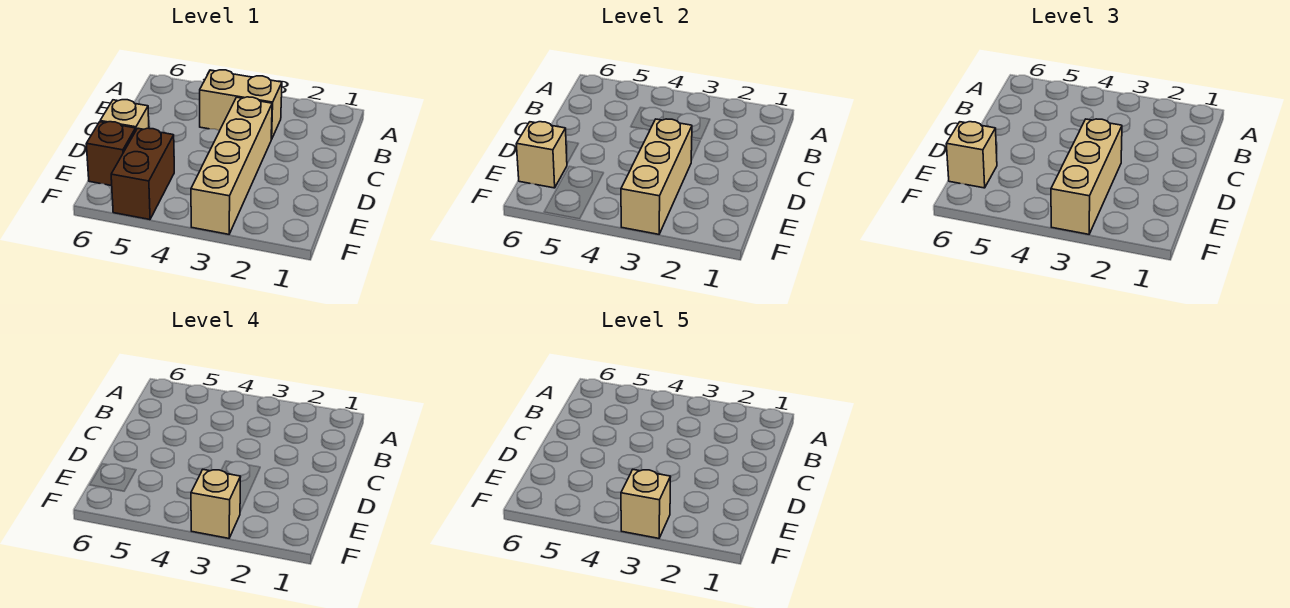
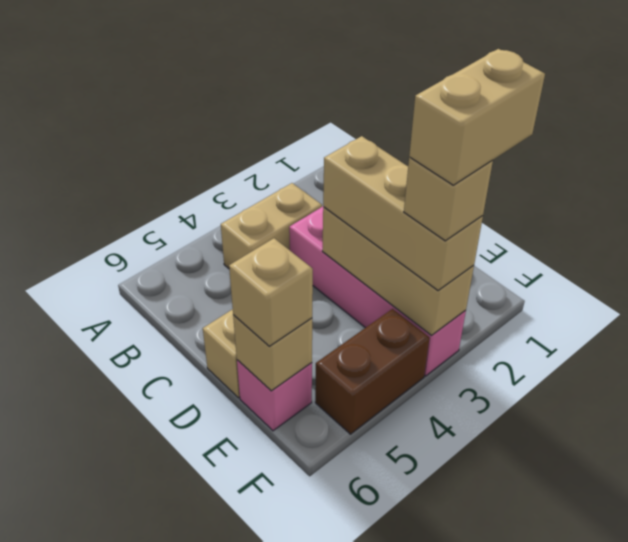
tan brick C3:F3 level 1 -> pink brick C3:F3 level 1
brown brick E5:F5 level 1 -> brown brick F4:F5 level 1
brown brick E6 level 1 -> pink brick E6 level 1
tan brick F3 level 5 -> tan brick F2:F3 level 5

